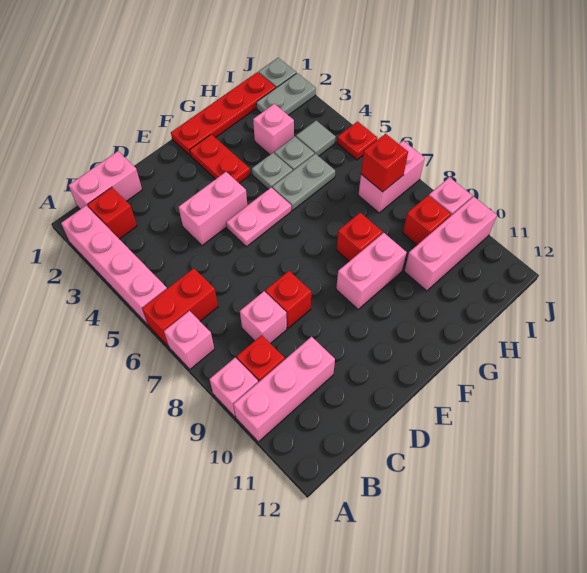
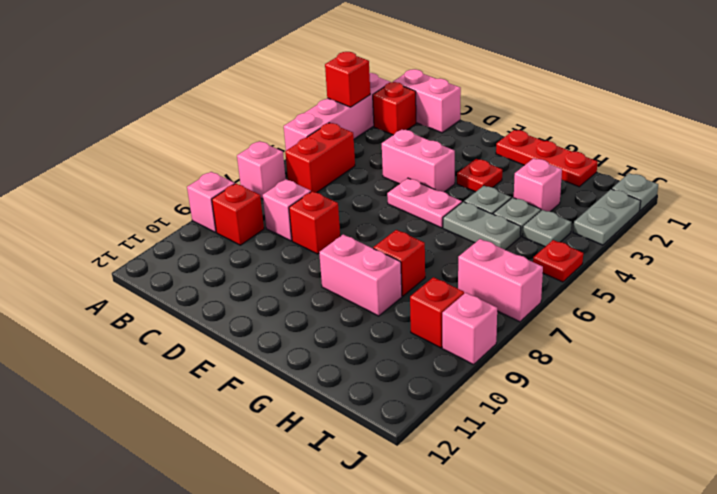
red brick A6:B6 level 1 -> red brick B5:B6 level 1
pink brick A10:C10 level 1 -> none
red plate F1:I1 level 1 -> red plate F1:H1 level 1
red plate F2:F3 level 1 -> red plate F3 level 1
pink brick H10:J10 level 1 -> none
grey plate I2:J2 level 1 -> grey plate J2:J3 level 1
grey tile I4 level 1 -> grey plate I4 level 1
red brick I7 level 2 -> red brick A3 level 2

